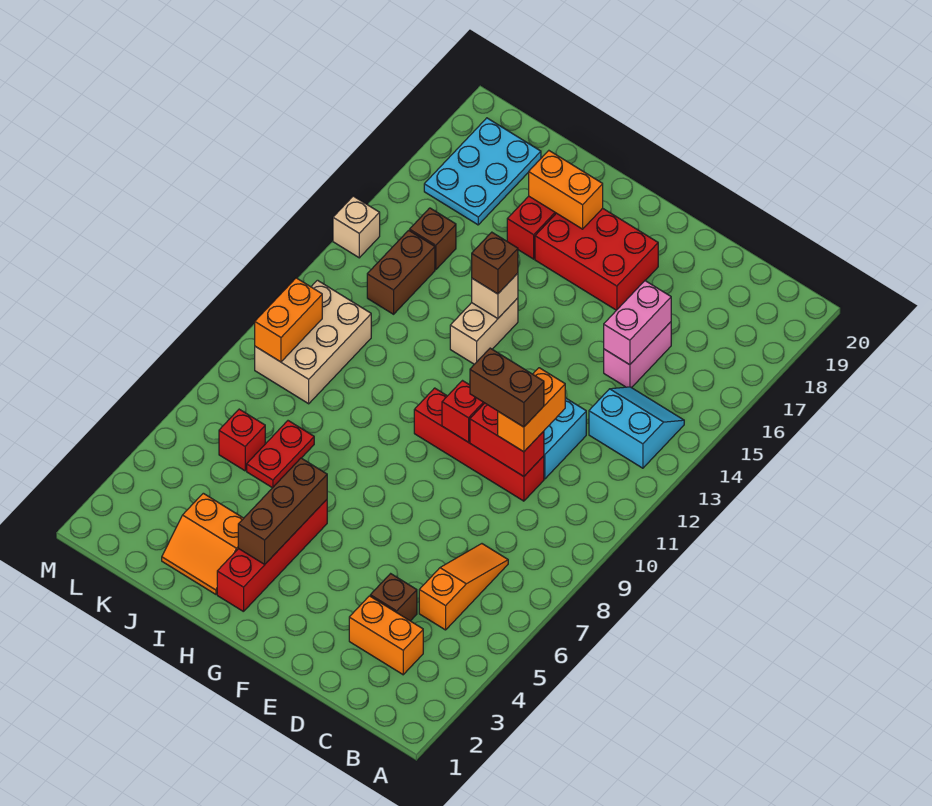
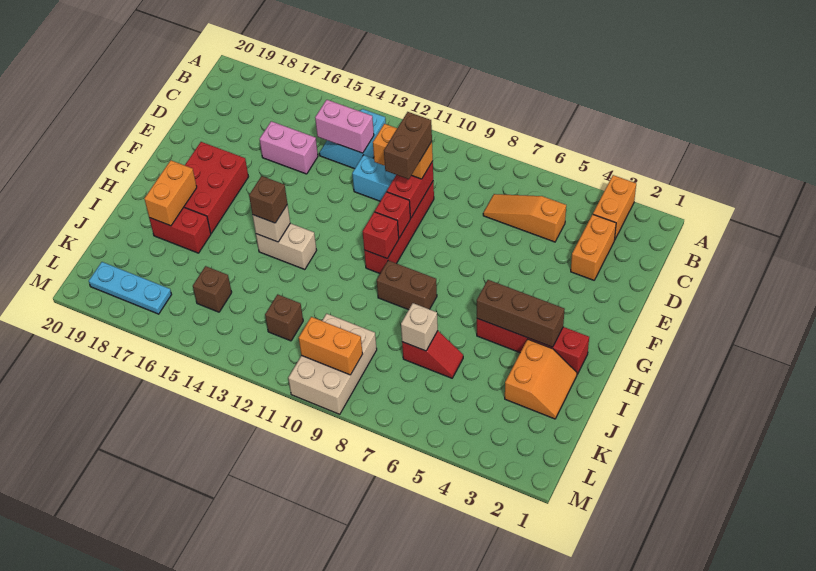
none -> orange brick A3:B3 level 1
brown brick D4 level 1 -> brown brick K12 level 1
pink brick D15:D16 level 2 -> pink brick C13:C14 level 2
red plate J6:J7 level 1 -> red slope J6:J7 level 1 top 7
red brick K6 level 1 -> red brick G10 level 2
tan brick K9:L11 level 1 -> tan brick K9:M10 level 1
brown brick K13:K14 level 1 -> brown brick H8:H9 level 1
cyan plate K17:L19 level 1 -> cyan plate L17:L19 level 1
tan brick M14 level 1 -> tan brick J7 level 2

